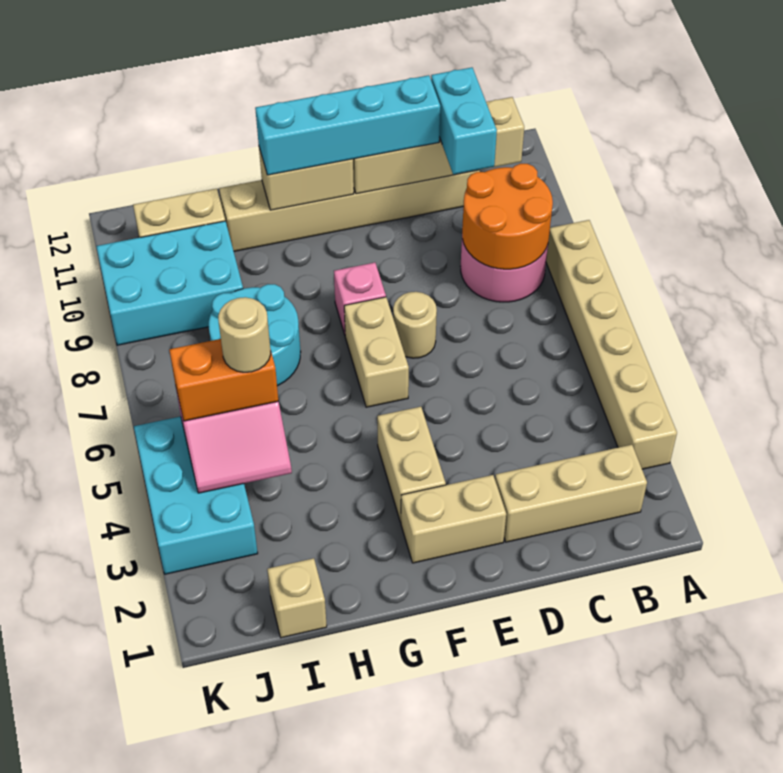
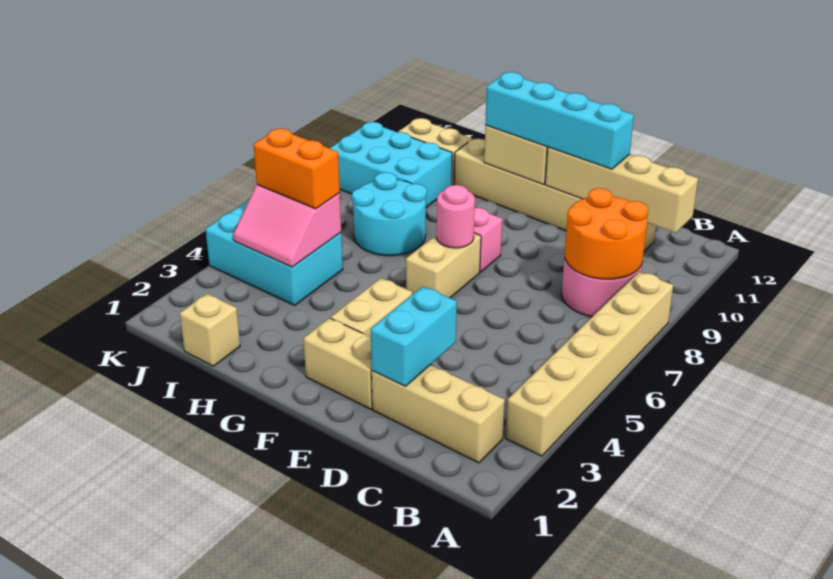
cyan brick C10:C11 level 3 -> cyan brick D2:D3 level 2
tan round brick E7 level 1 -> none
none -> pink round brick F7 level 2
tan round brick I5 level 4 -> none
cyan brick J3:K5 level 1 -> cyan brick I4:K5 level 1

